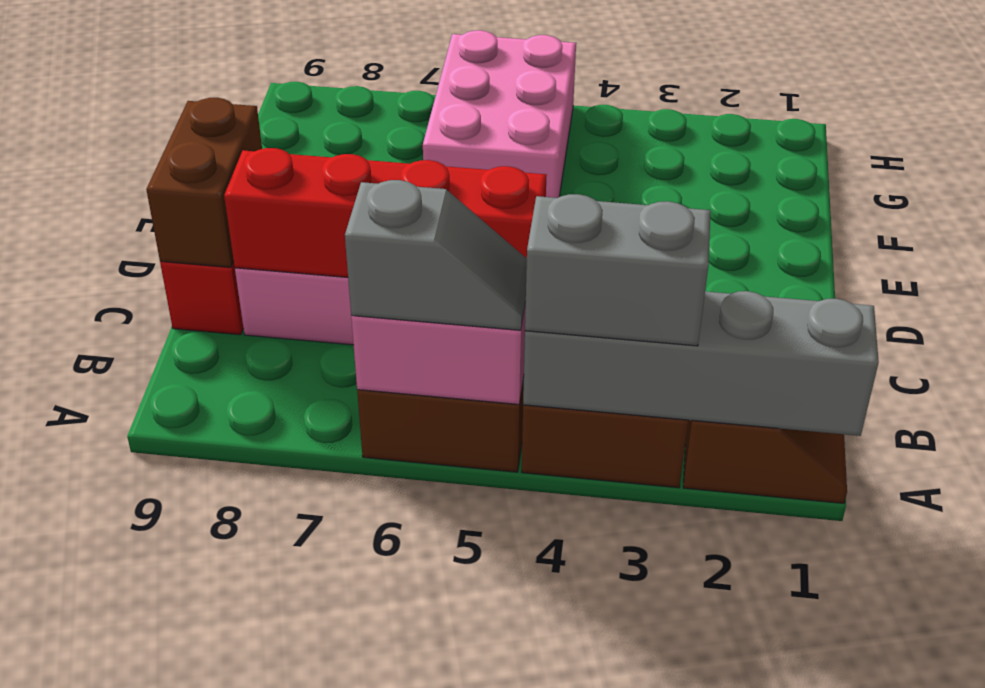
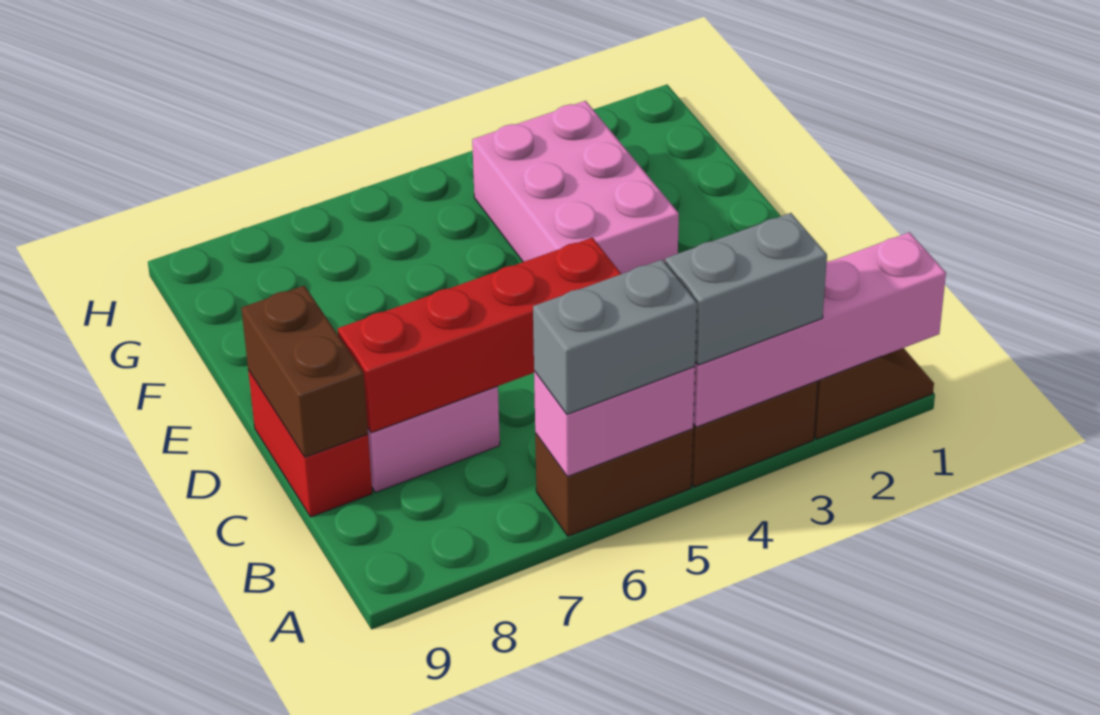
grey brick A1:A4 level 2 -> pink brick A1:A4 level 2
grey slope A5:A6 level 3 top 6 -> grey brick A5:A6 level 3
pink brick F5:H6 level 1 -> pink brick E3:G4 level 1

